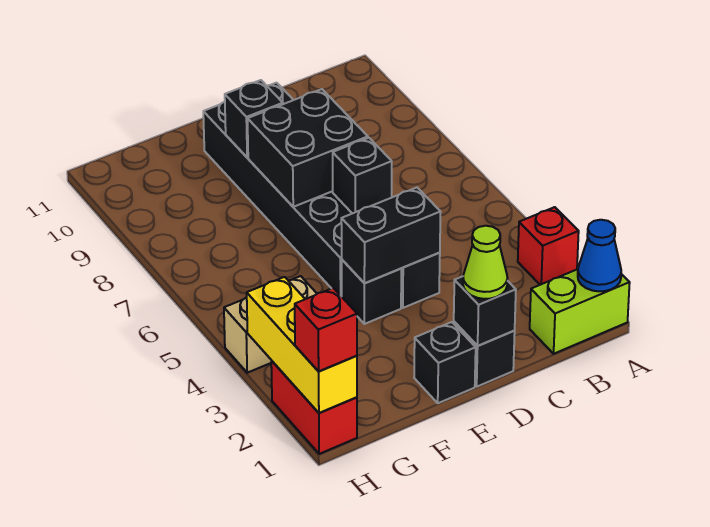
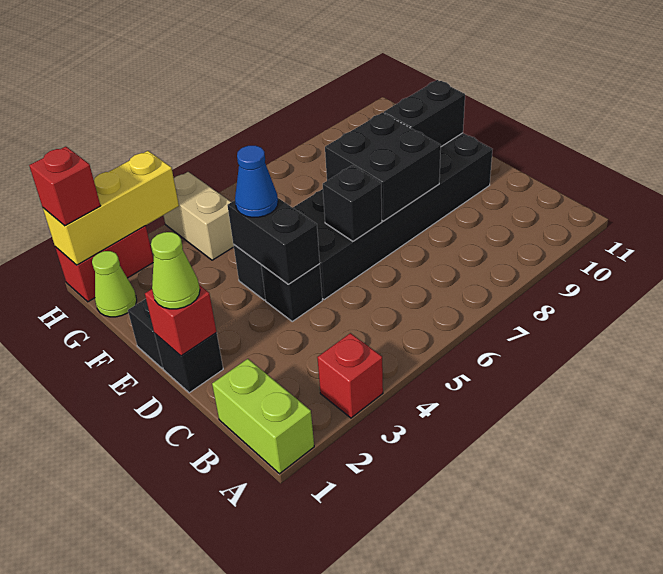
blue cone A1 level 2 -> blue cone E4 level 3
black brick D1 level 2 -> red brick D1 level 2
black brick E9 level 2 -> black brick E9:E10 level 2
none -> lime cone G1 level 1

